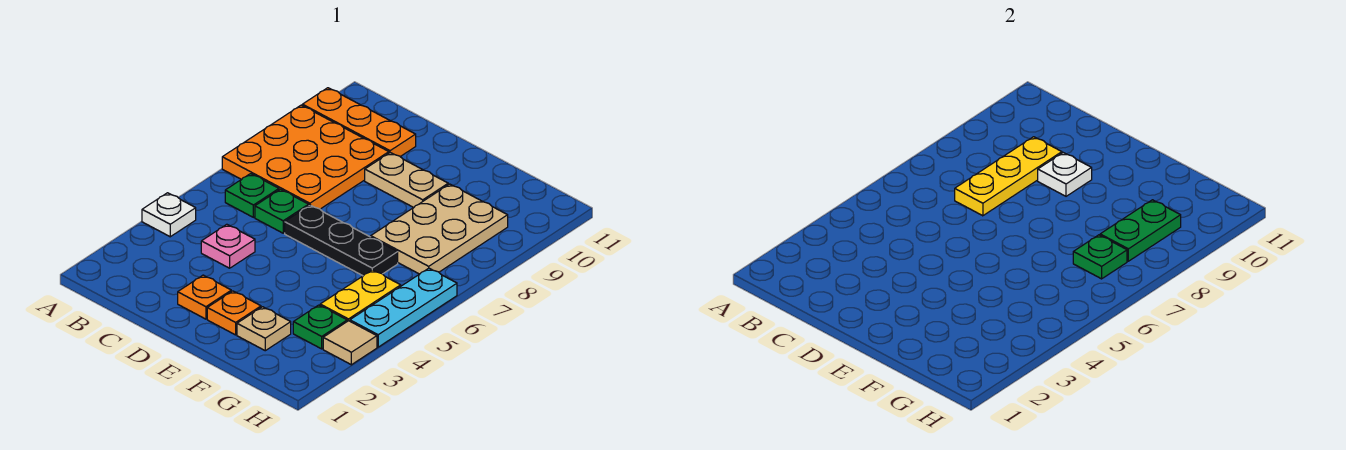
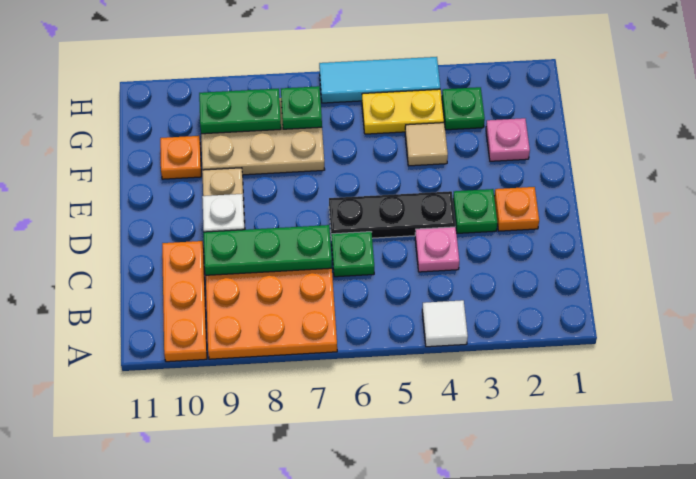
white plate A4 level 1 -> white tile A4 level 1
green plate B6 level 1 -> green plate D3 level 1
yellow plate C7:C9 level 2 -> green plate C7:C9 level 2
black plate D6:F6 level 1 -> black plate D4:D6 level 1
orange plate E2 level 1 -> orange plate F10 level 1
tan plate F2 level 1 -> pink plate F2 level 1
tan tile H3 level 1 -> tan tile F4 level 1
cyan plate H4:H6 level 1 -> cyan tile H4:H6 level 1

